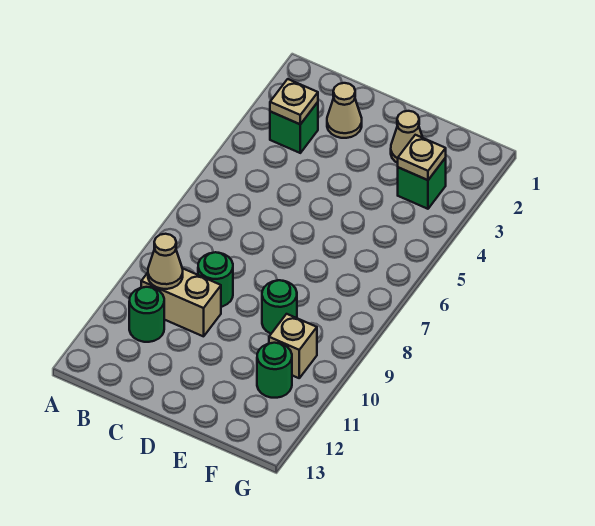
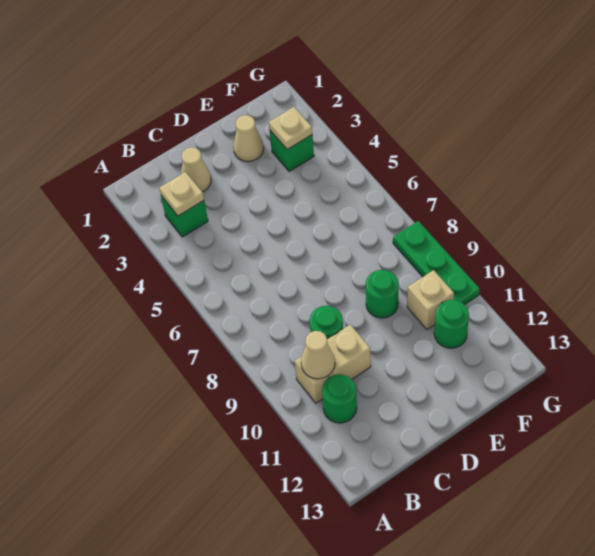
none -> green plate G8:G10 level 1

